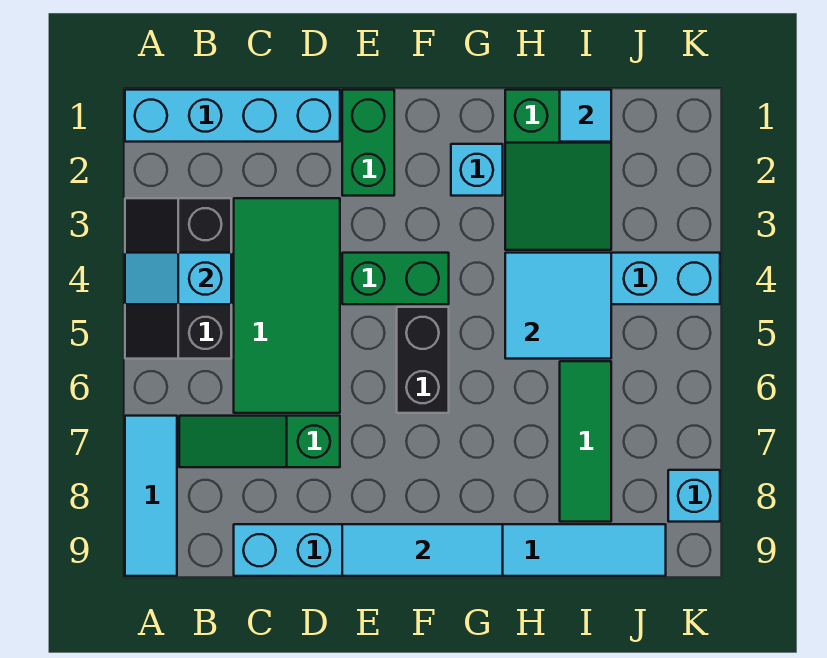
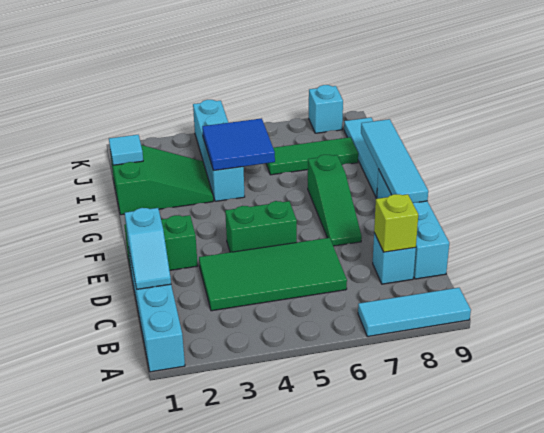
black slope A3:B5 level 1 top B -> none
cyan slope A4:B4 level 2 top B -> cyan slope C1:D1 level 2 top D
green slope B7:D7 level 1 top D -> green slope E7:G7 level 1 top G
none -> lime brick C8 level 2
green brick E4:F4 level 1 -> green brick E4:E5 level 1
cyan tile E9:G9 level 2 -> cyan tile E9:H9 level 2
black brick F5:F6 level 1 -> none
cyan brick G2 level 1 -> cyan brick C8 level 1
cyan tile H4:I5 level 2 -> blue tile H4:I5 level 2

